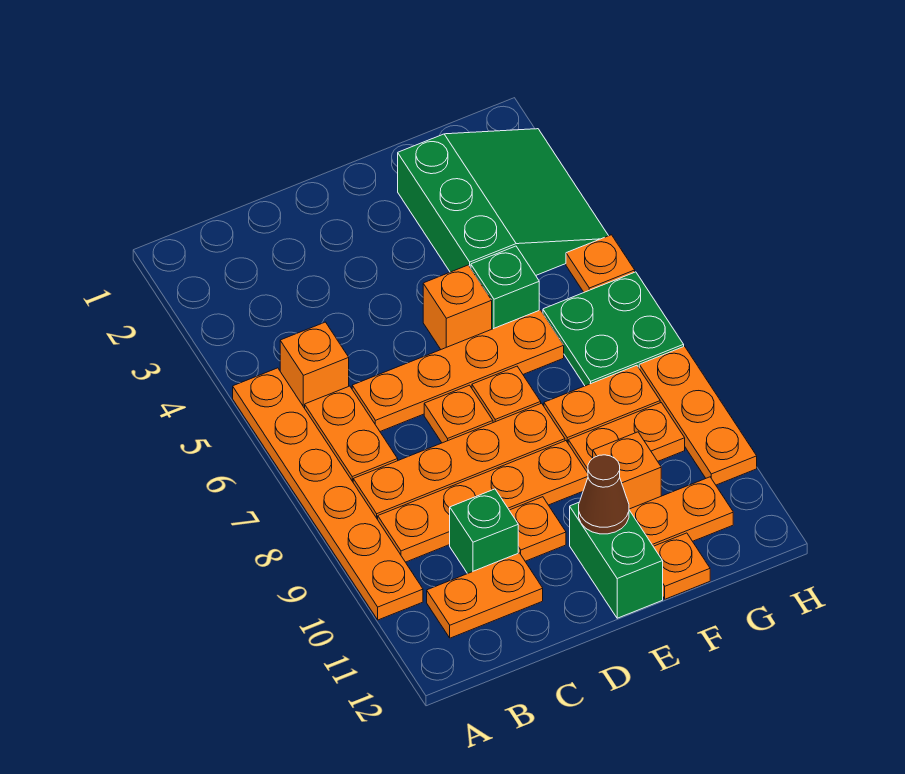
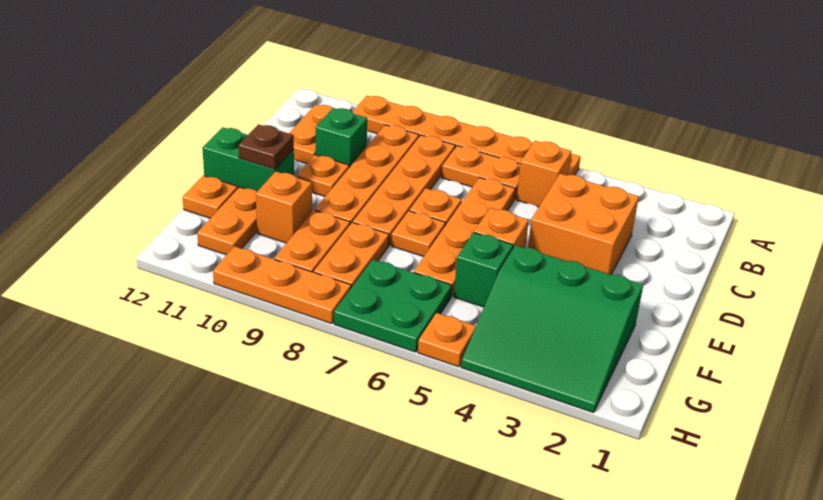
none -> orange brick C3:D4 level 1
brown cone E11 level 2 -> brown plate E11 level 2

